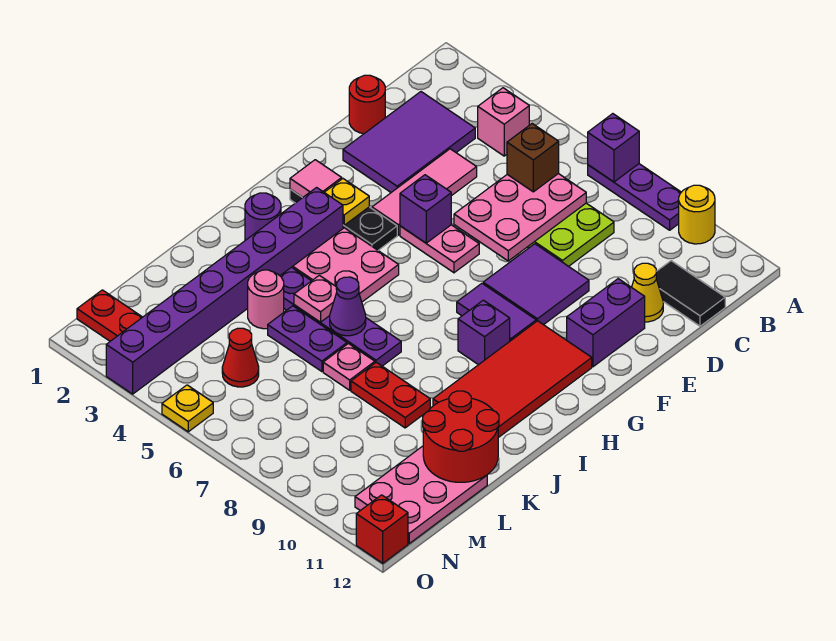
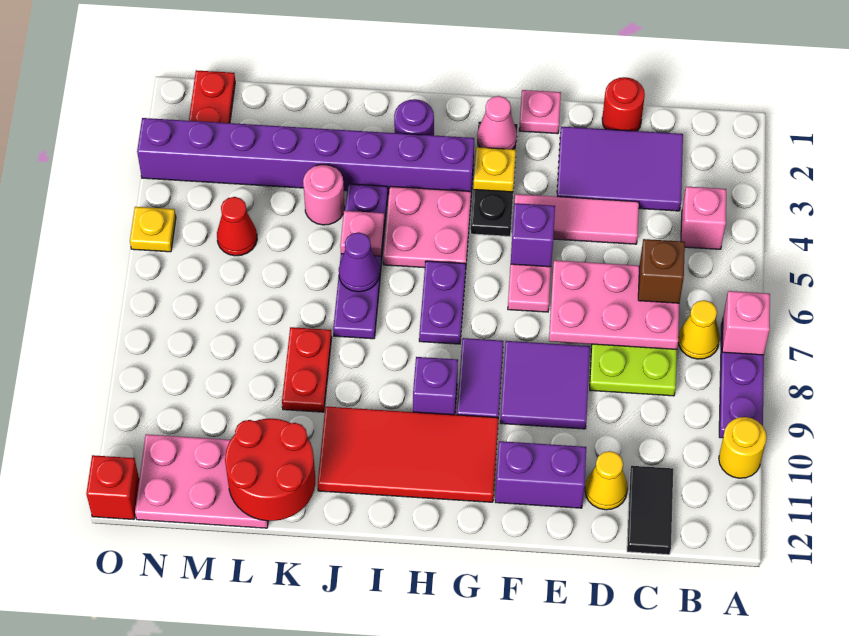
purple brick A7 level 2 -> pink brick A7 level 2
none -> yellow cone B7 level 1
pink tile G2 level 2 -> pink cone G2 level 2
purple plate K5:K6 level 1 -> purple plate H6:H7 level 1
pink plate K7 level 1 -> pink plate F1 level 1

